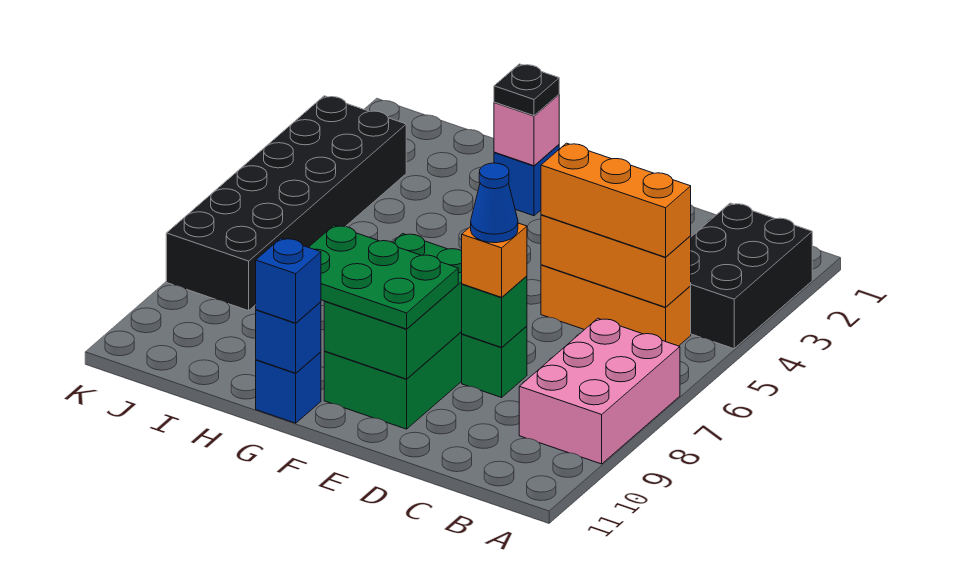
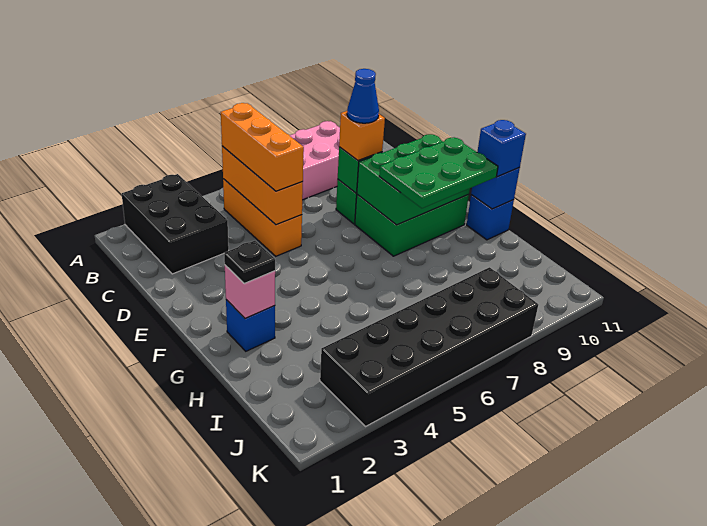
black brick A2:B4 level 1 -> black brick A2:C3 level 1
green plate E9:G10 level 3 -> green plate F8:G10 level 3

